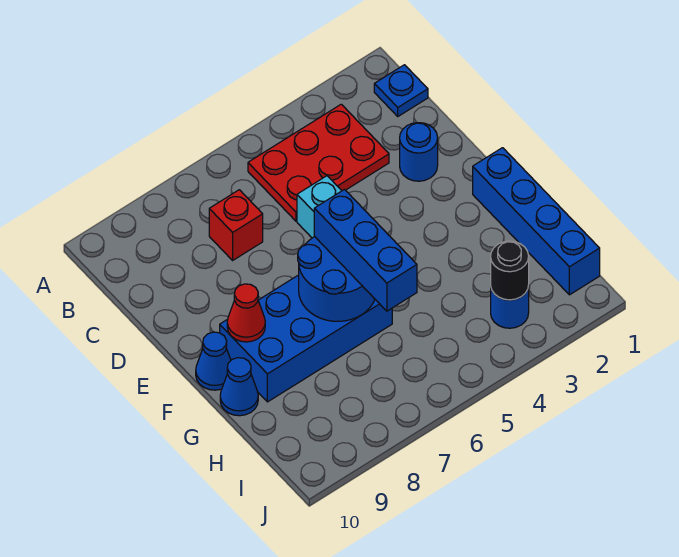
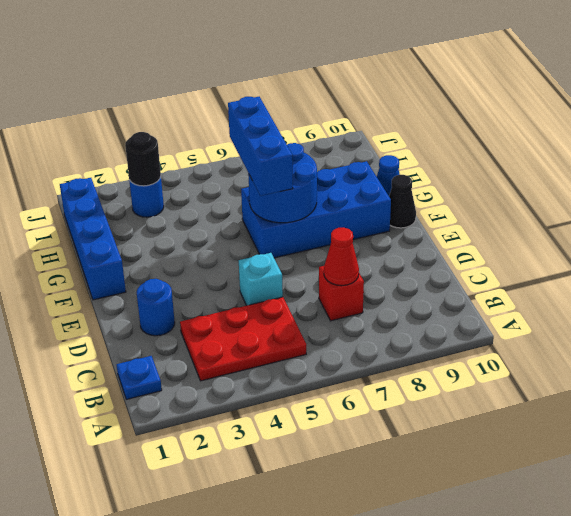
red cone F9 level 2 -> red cone C7 level 2
blue cone F10 level 1 -> black cone F10 level 1

